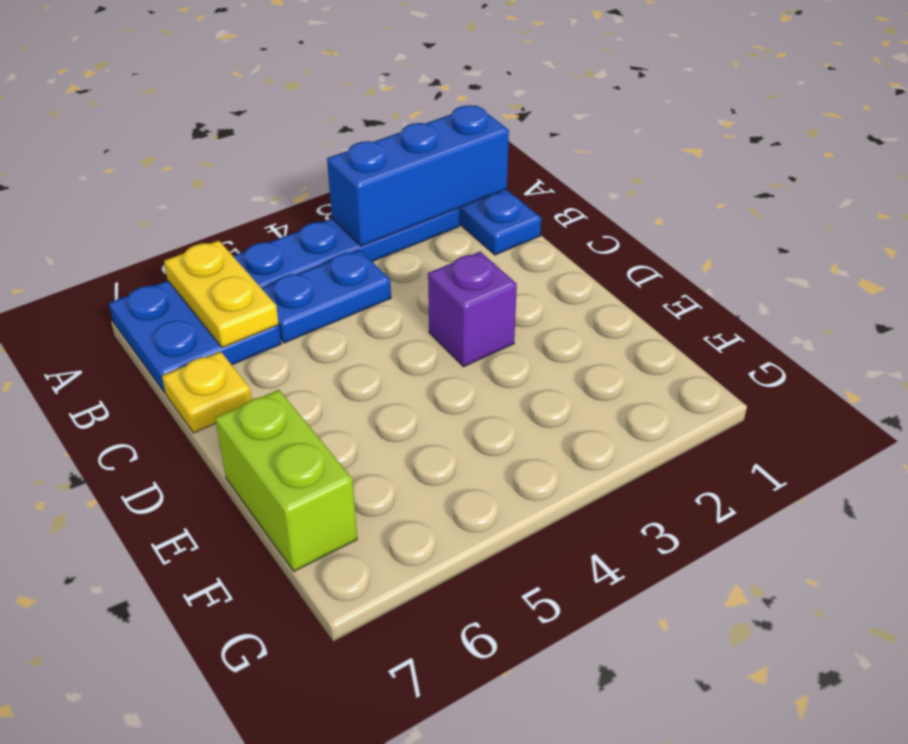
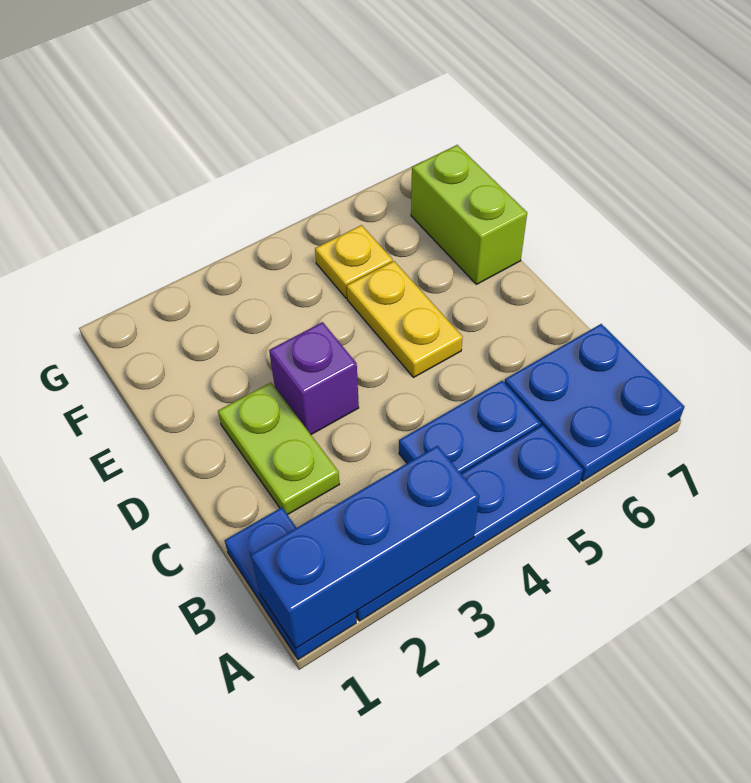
yellow plate A6:B6 level 2 -> yellow plate D5:E5 level 1
none -> lime plate C2:D2 level 1
yellow plate C7 level 1 -> yellow plate F5 level 1

